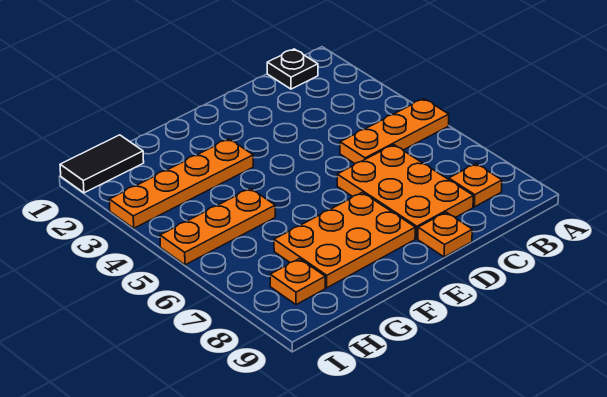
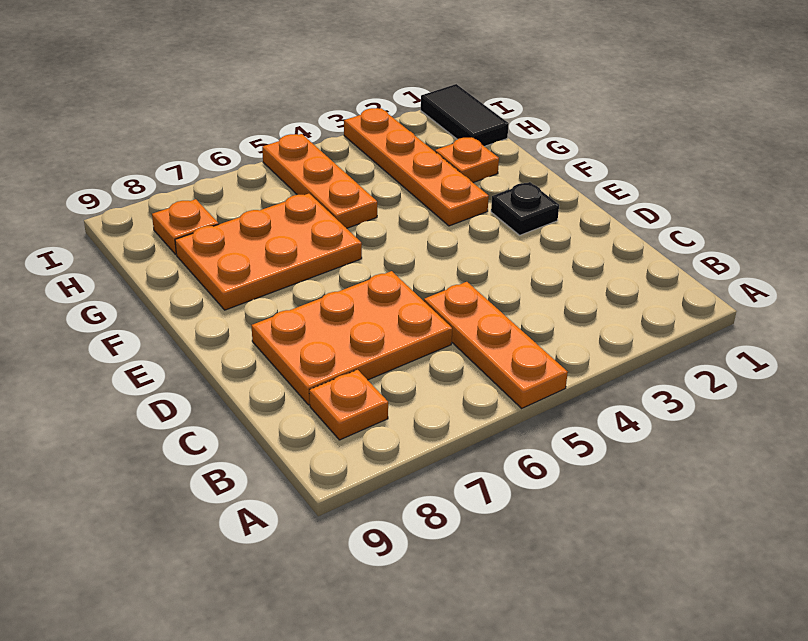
black plate B1 level 1 -> black plate E2 level 1
orange plate D9 level 1 -> orange plate G2 level 1
orange plate E7:G8 level 1 -> orange plate F6:G8 level 1

